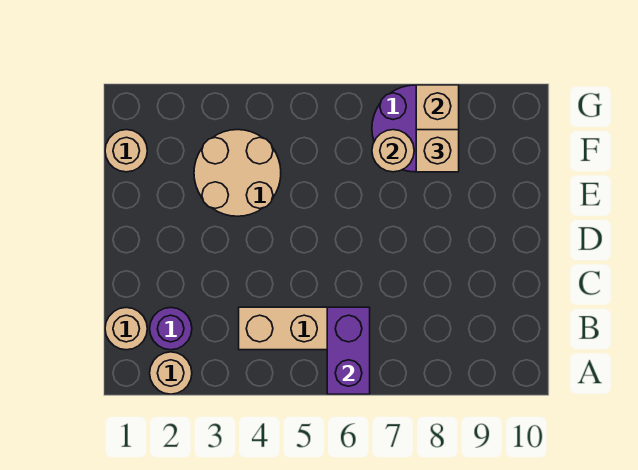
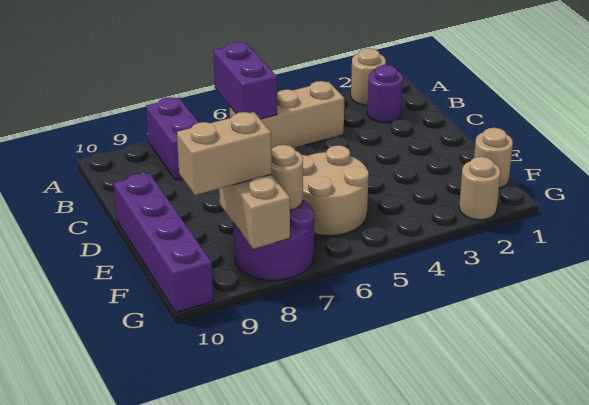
none -> purple brick A8:B8 level 1
tan round brick B1 level 1 -> tan round brick G2 level 1
none -> purple brick D10:G10 level 1
tan round brick E3:F4 level 1 -> tan round brick E5:F6 level 1
tan brick F8 level 3 -> tan brick F8:F9 level 3

